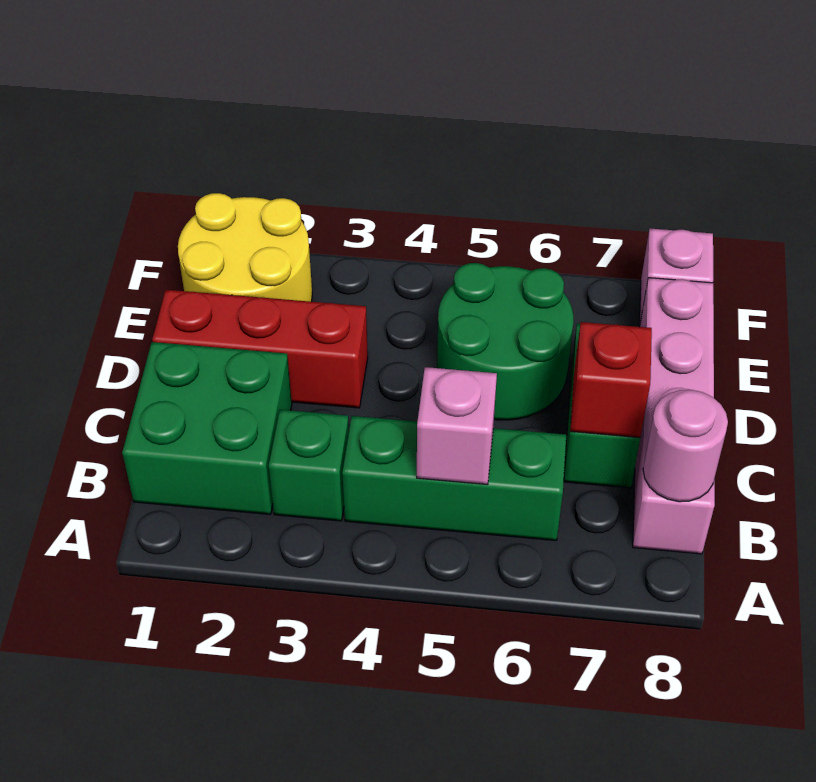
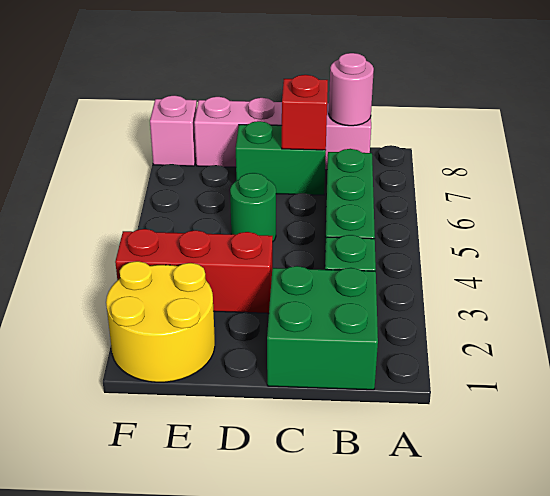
pink brick B5 level 2 -> none
red brick D1:D3 level 1 -> red brick D3:F3 level 1
green round brick D5:E6 level 1 -> green round brick D5 level 1

